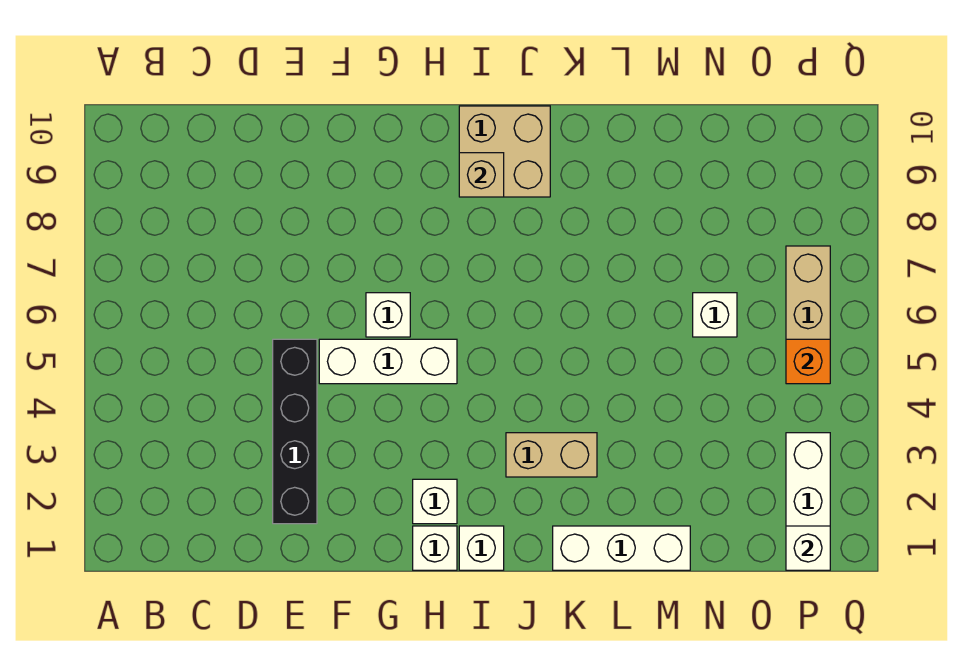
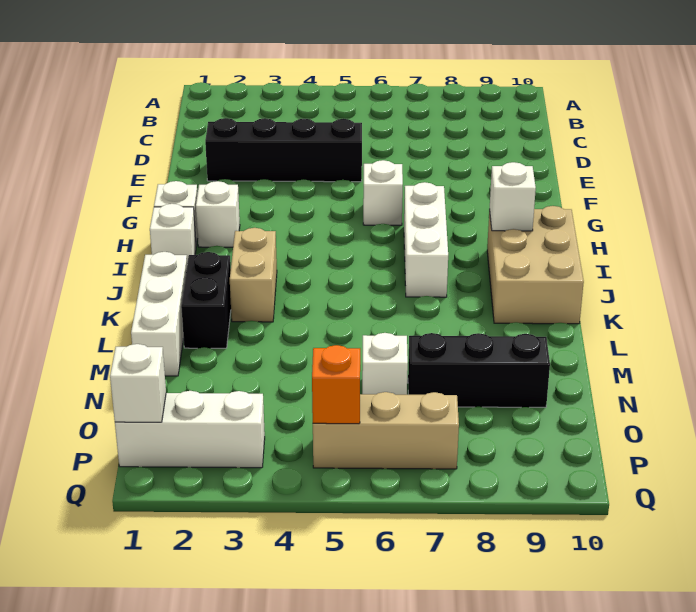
white brick F5:H5 level 1 -> white brick H7:J7 level 1
tan brick I9:J10 level 1 -> tan brick I9:K10 level 1
tan brick I9 level 2 -> white brick I9 level 2
none -> black brick K2:L2 level 1
none -> black brick N7:N9 level 1

